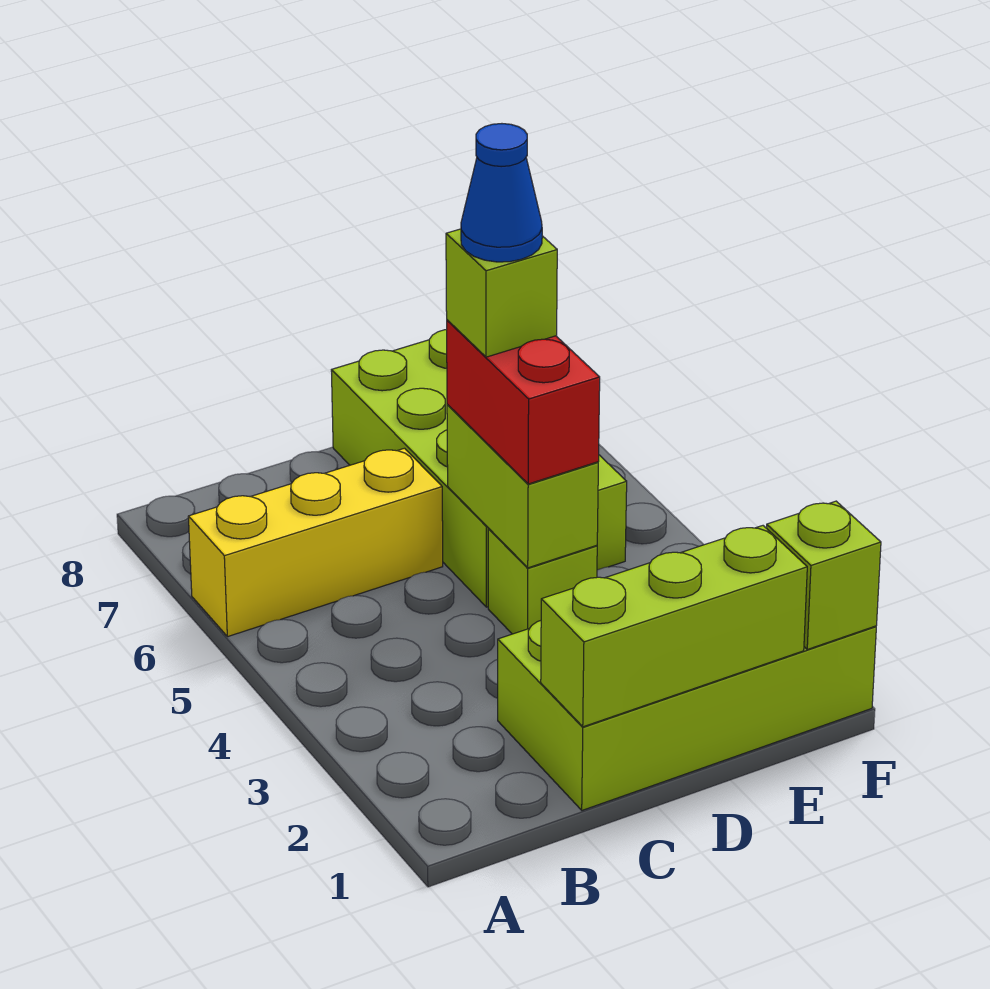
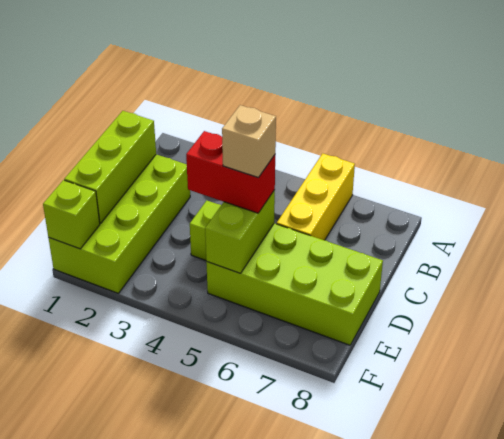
lime brick D4:D5 level 2 -> lime brick D5:E5 level 2
lime brick D5 level 4 -> tan brick D5 level 4
blue cone D5 level 5 -> none

